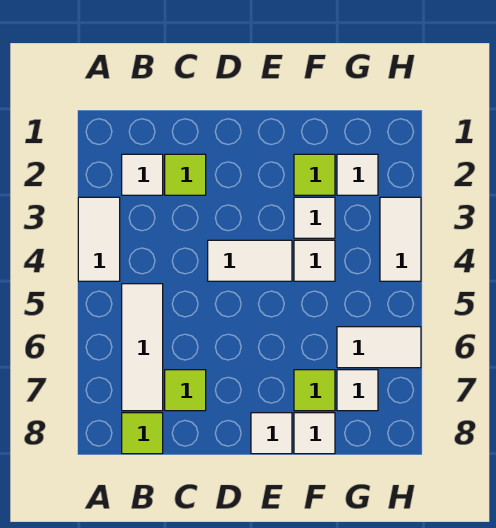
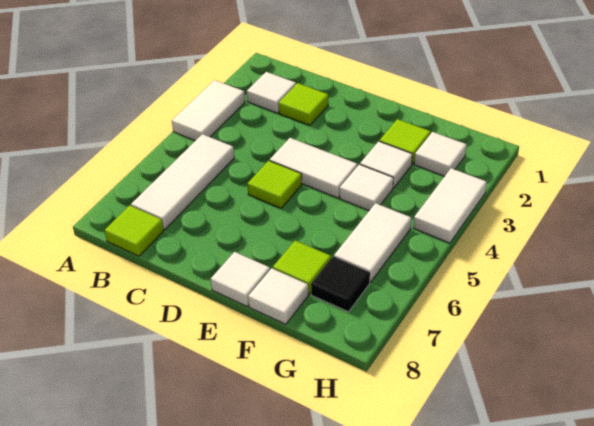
lime tile C7 level 1 -> lime tile D5 level 1
white tile G6:H6 level 1 -> white tile G5:G6 level 1
white tile G7 level 1 -> black tile G7 level 1

